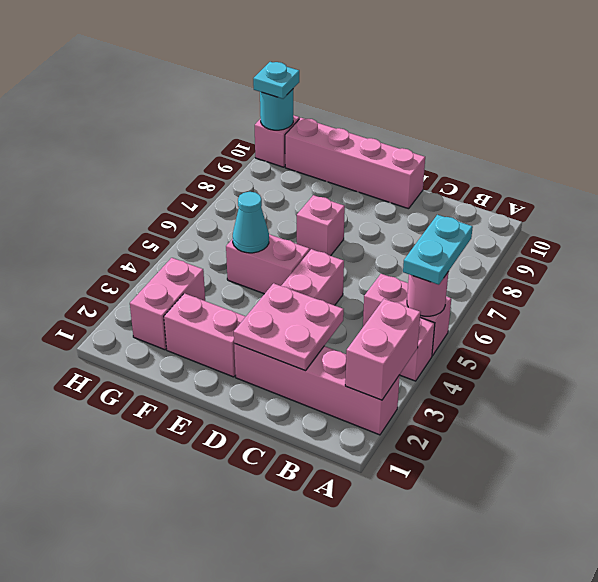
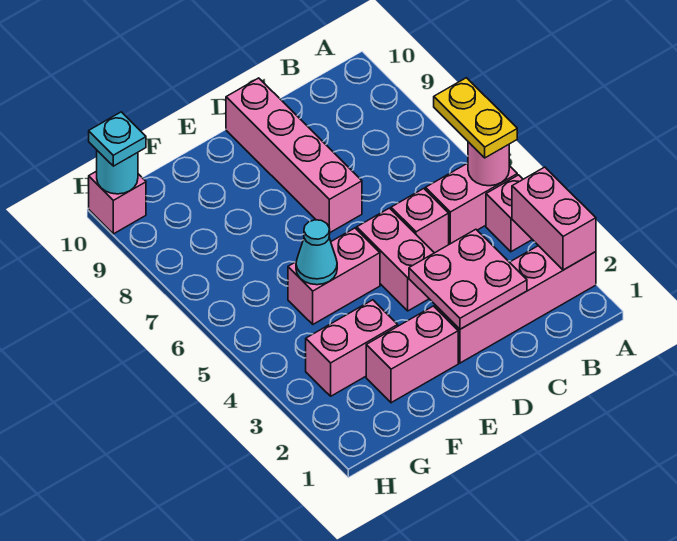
cyan plate A5:A6 level 3 -> yellow plate A5:A6 level 3
pink brick D10:G10 level 1 -> pink brick D7:D10 level 1
pink brick E7 level 1 -> pink brick C5 level 1
pink brick G2:G3 level 1 -> pink brick F3:G3 level 1

